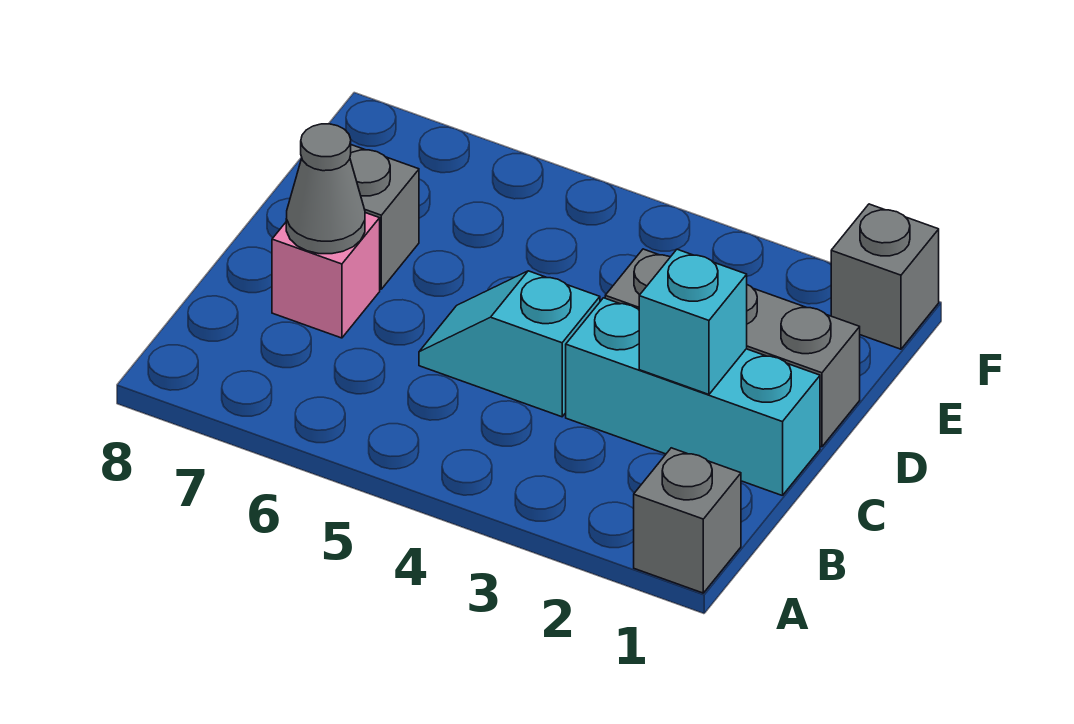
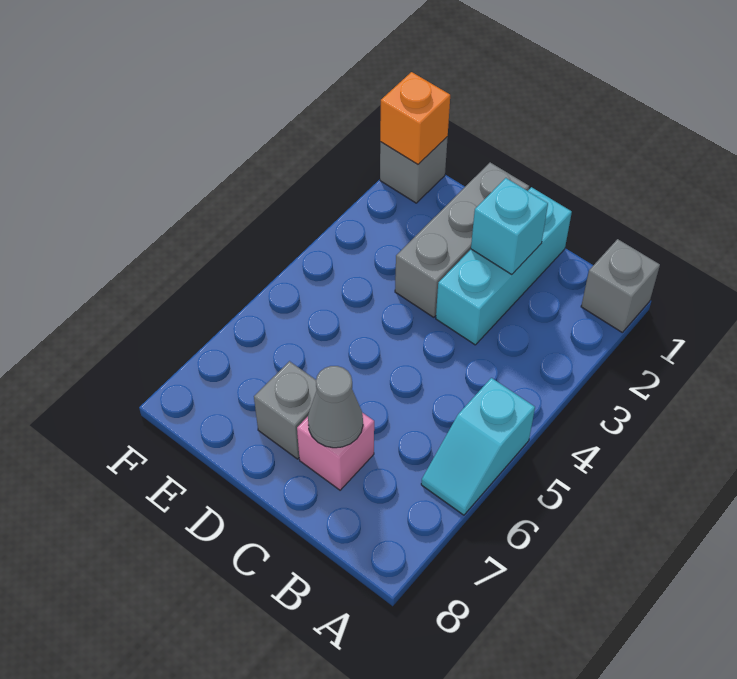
cyan slope C4:C5 level 1 top 4 -> cyan slope A5:A6 level 1 top 5
none -> orange brick F1 level 2

